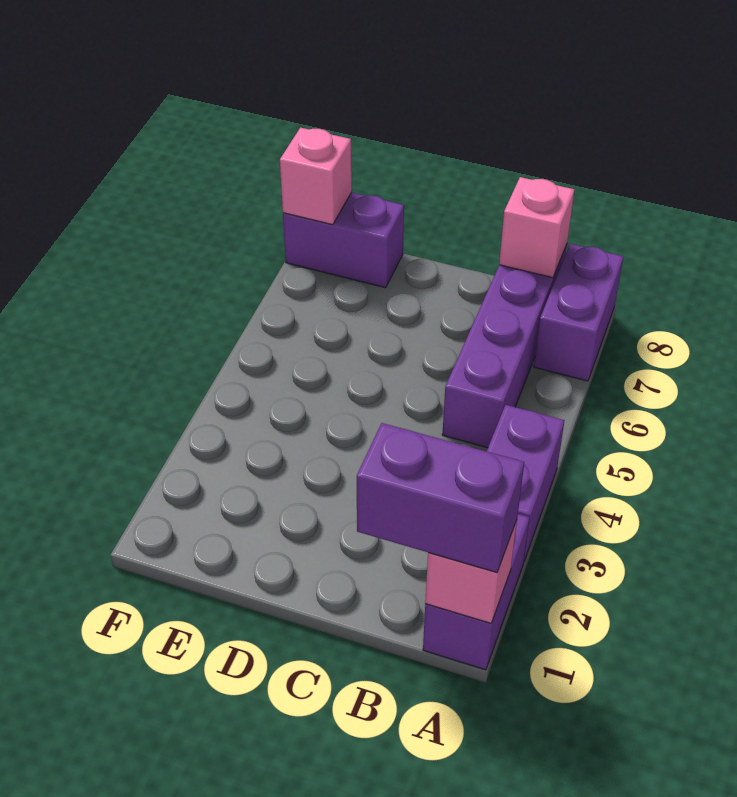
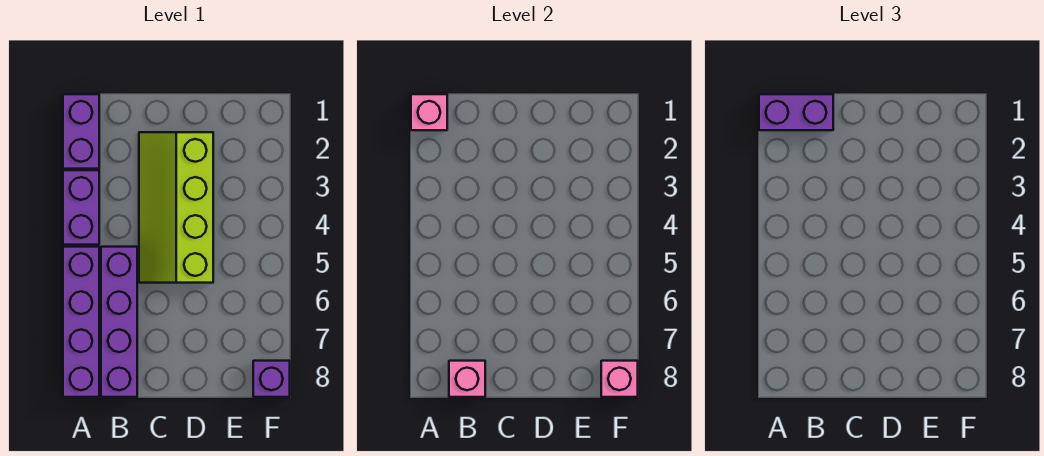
purple brick A7:A8 level 1 -> purple brick A5:A8 level 1
none -> lime slope C2:D5 level 1 top D
purple brick E8:F8 level 1 -> purple brick F8 level 1

